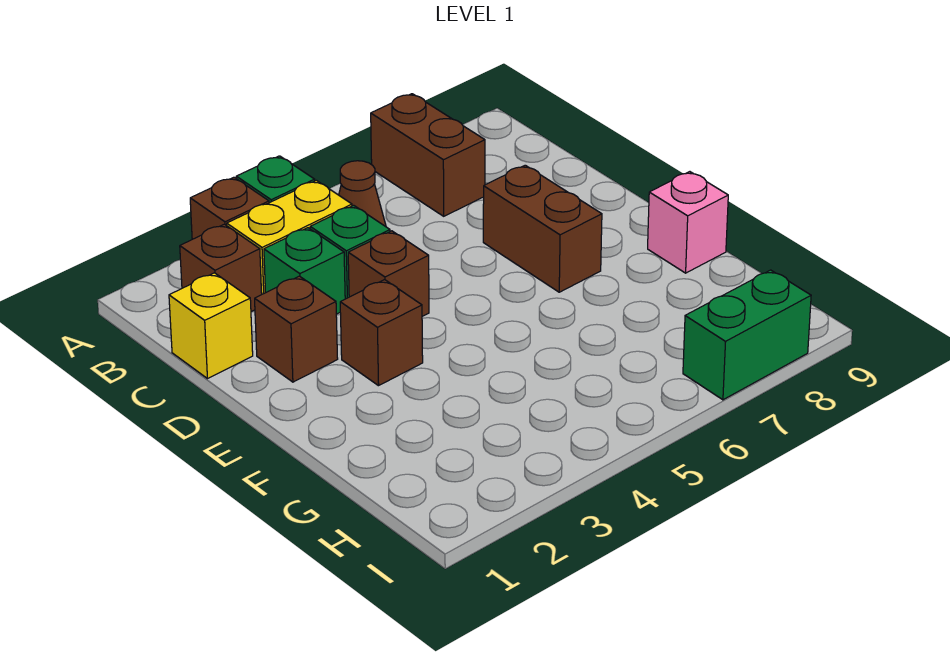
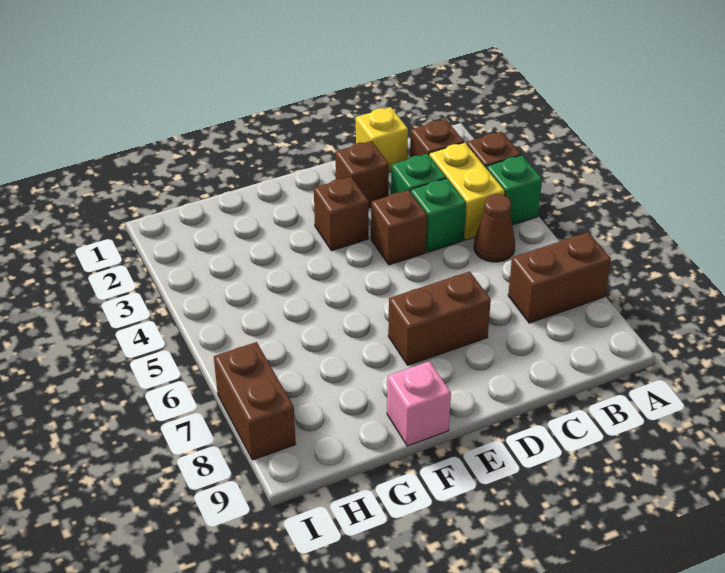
green brick I7:I8 level 1 -> brown brick I7:I8 level 1

